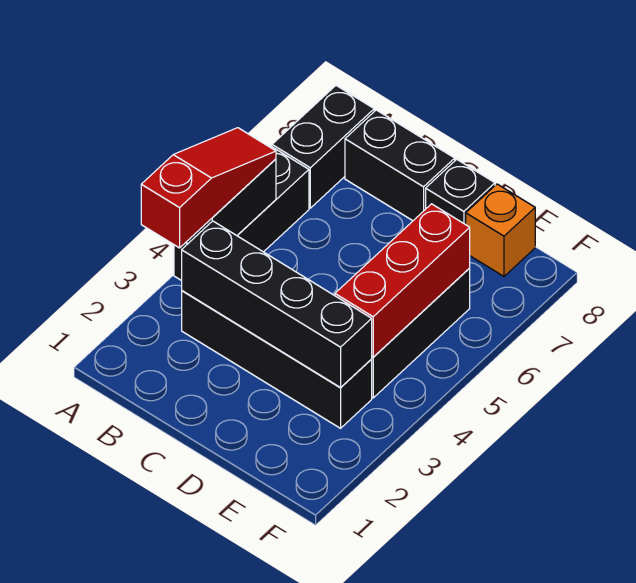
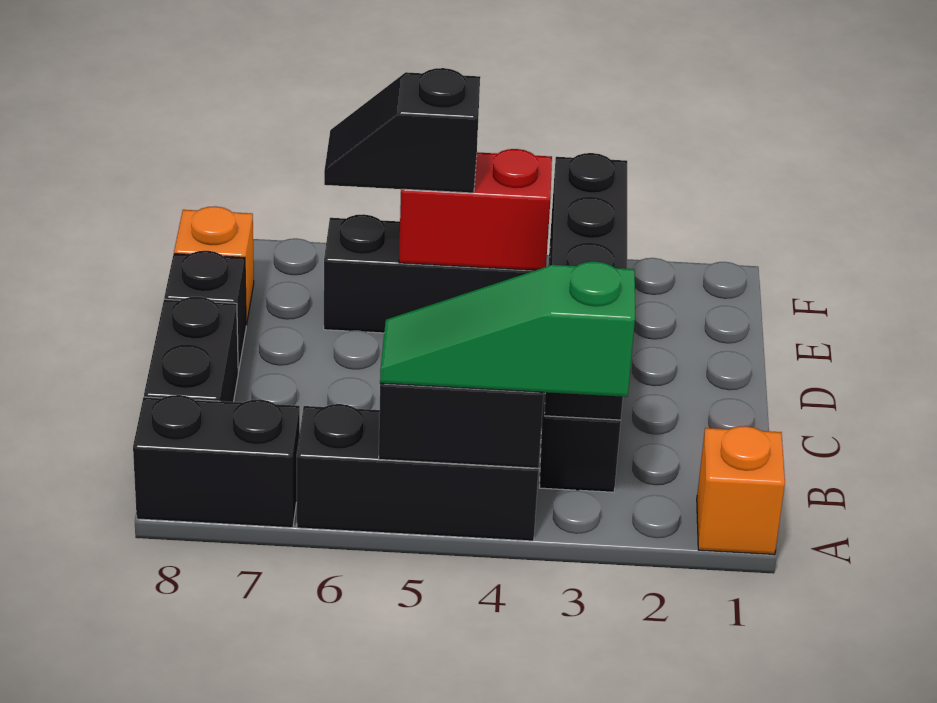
none -> orange brick A1 level 1
red slope A3:A5 level 3 top 3 -> green slope A3:A5 level 3 top 3
red brick E4:E6 level 2 -> red brick E4:E5 level 2
none -> black slope E5:E6 level 3 top 5

